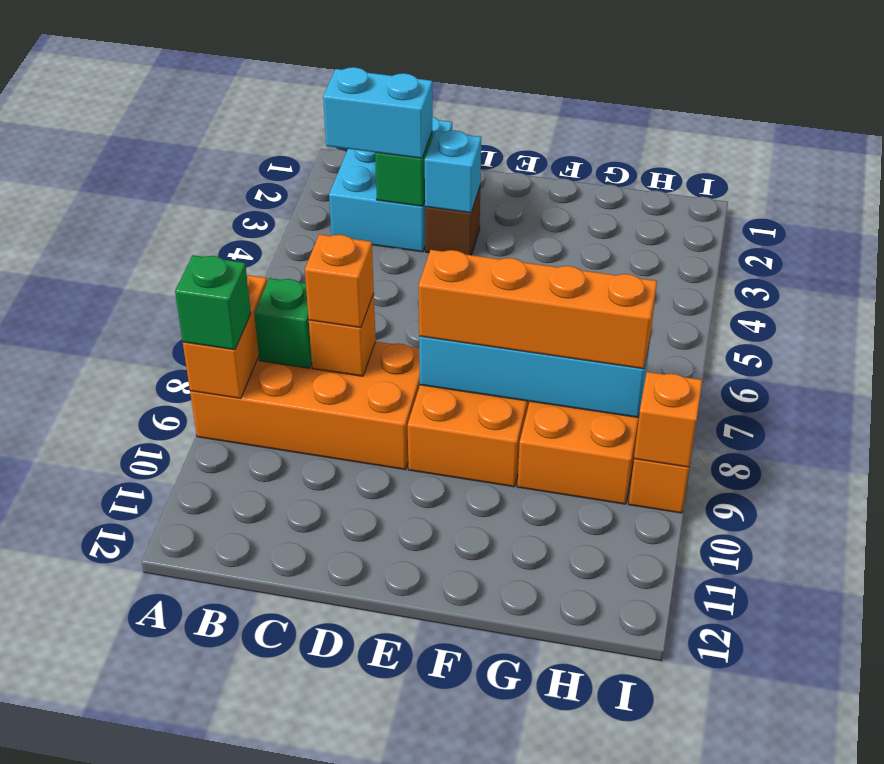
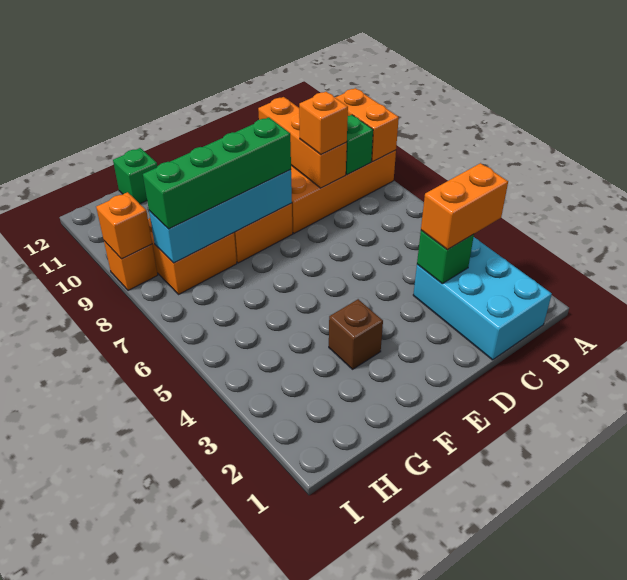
green brick A9 level 3 -> green brick G12 level 1
cyan brick B3:C3 level 3 -> orange brick B3:C3 level 3
orange brick C8 level 2 -> orange brick C8:C10 level 2
brown brick D3 level 1 -> brown brick F3 level 1
cyan brick D3 level 2 -> none
orange brick E8:H8 level 3 -> green brick E8:H8 level 3

